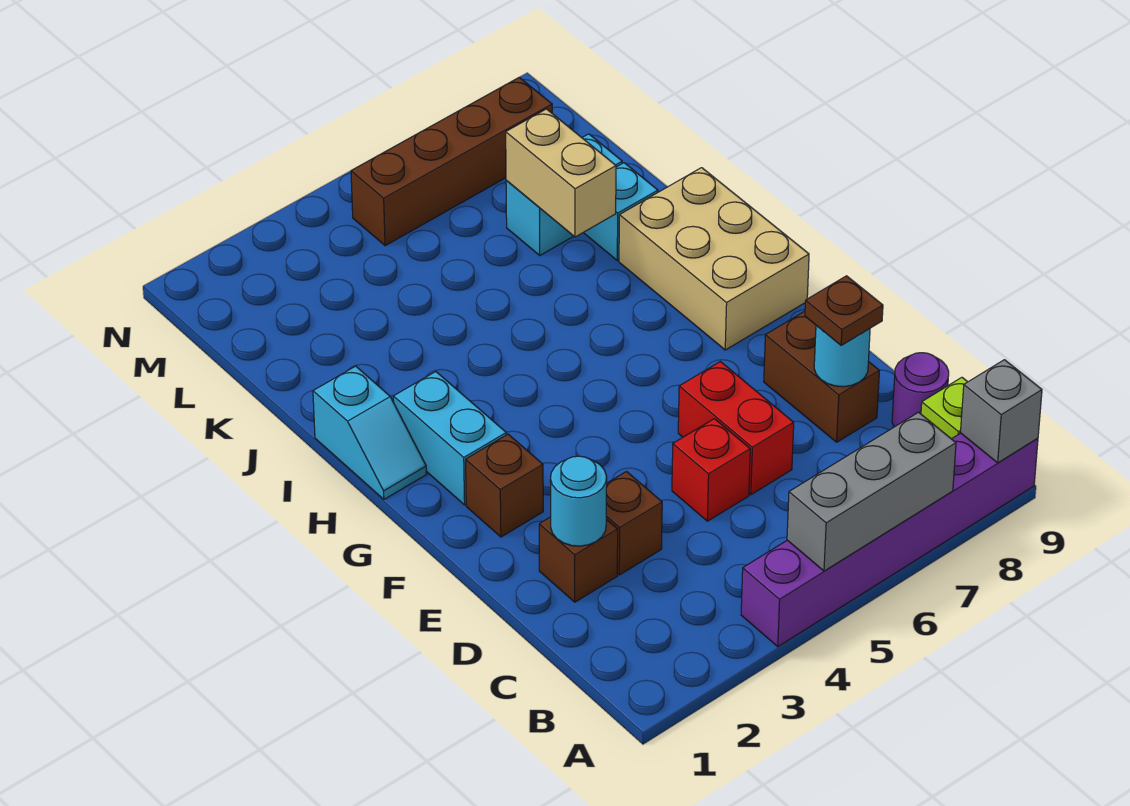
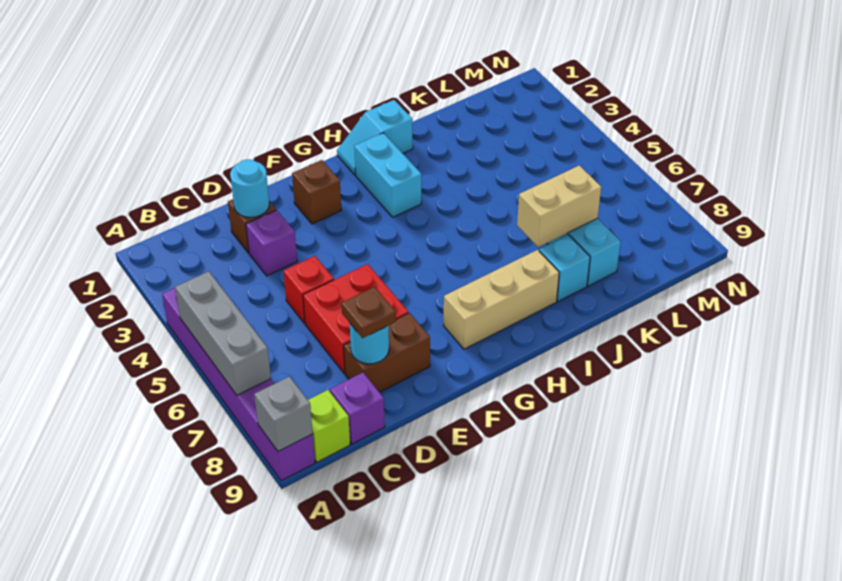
purple round brick C9 level 1 -> purple brick C9 level 1
brown brick D3 level 1 -> purple brick D3 level 1
red brick D6:E6 level 1 -> red brick D6:E7 level 1
cyan brick G2:H2 level 1 -> cyan brick H2:H3 level 1
tan brick G8:I9 level 1 -> tan brick G8:I8 level 1
brown brick M5:M8 level 1 -> none

